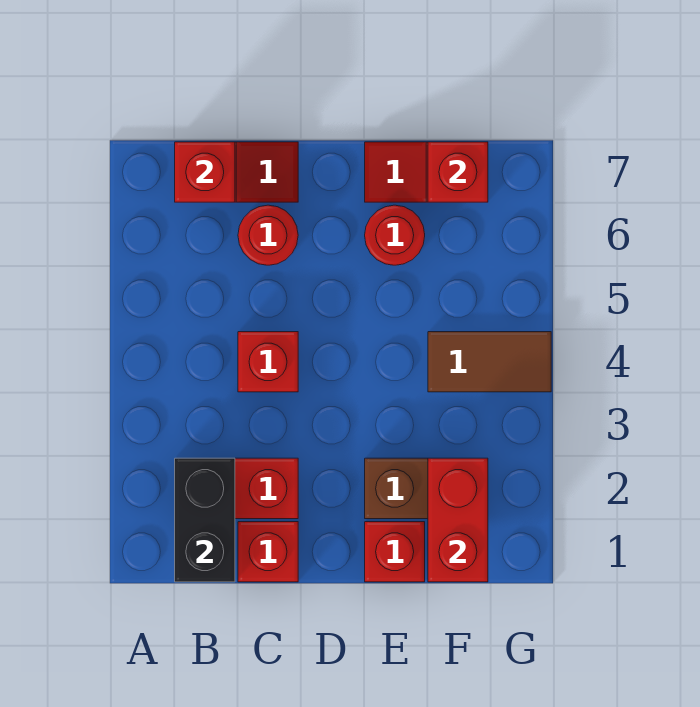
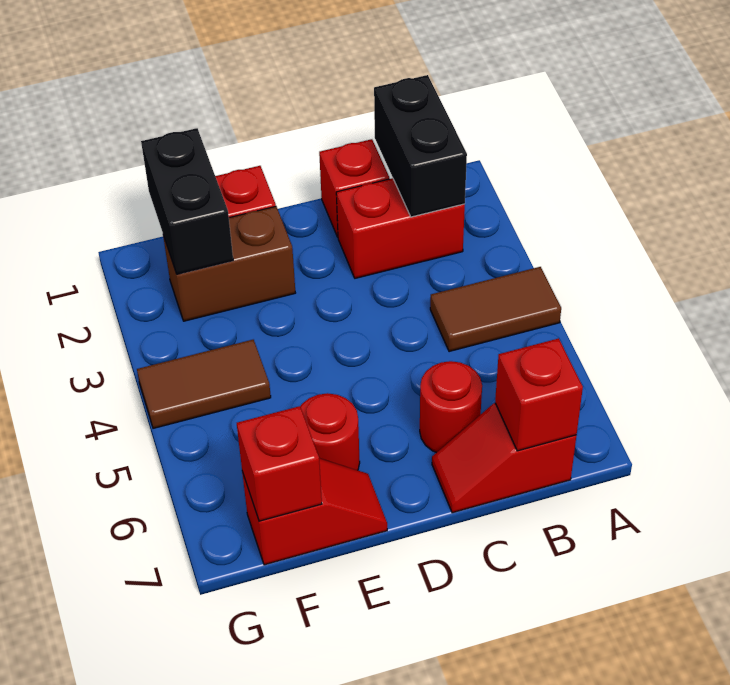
none -> brown tile A4:B4 level 1
red brick C4 level 1 -> none
red brick F1:F2 level 2 -> black brick F1:F2 level 2

